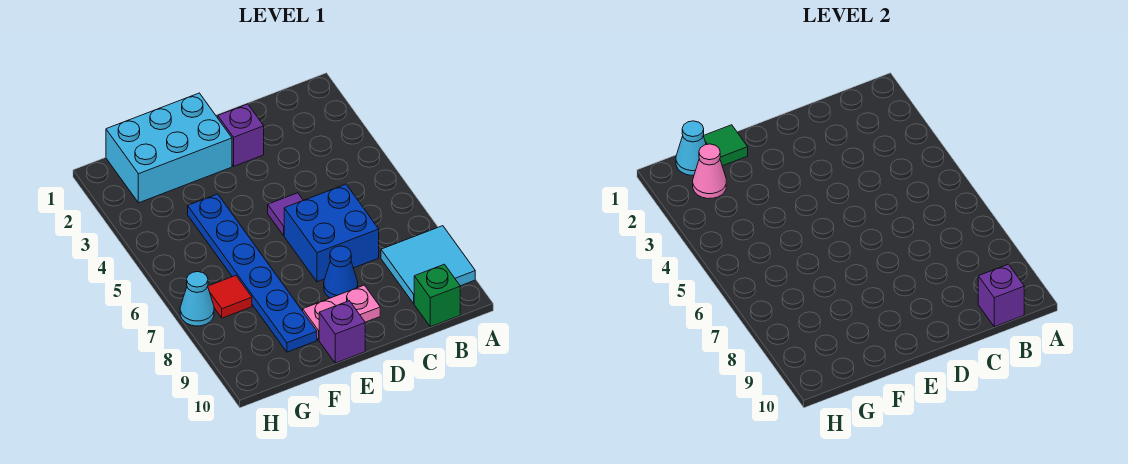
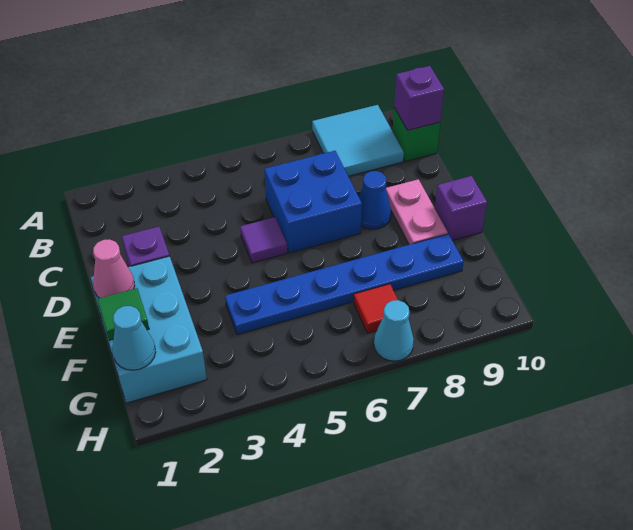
pink cone G2 level 2 -> pink cone E1 level 2

